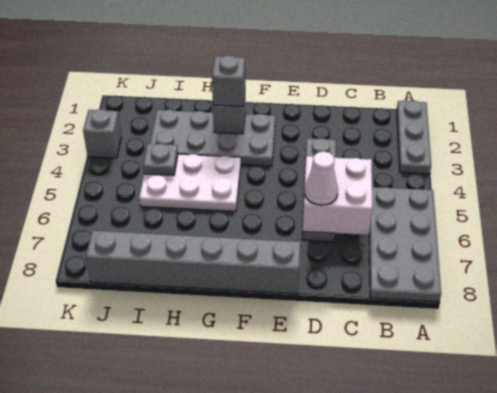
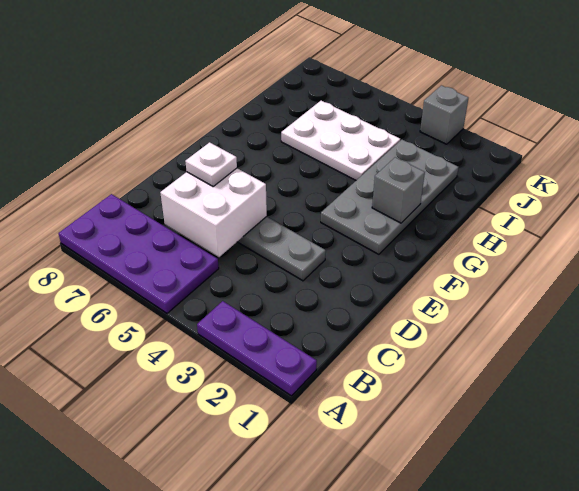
grey plate A1:A3 level 1 -> purple plate A1:A3 level 1
grey plate A5:B8 level 1 -> purple plate A5:B8 level 1
white cone D6 level 3 -> white plate D6 level 3
grey brick E8:J8 level 1 -> none
grey brick G2 level 3 -> none
white plate G4:I5 level 1 -> white plate H4:I6 level 1
grey plate I4 level 2 -> none

